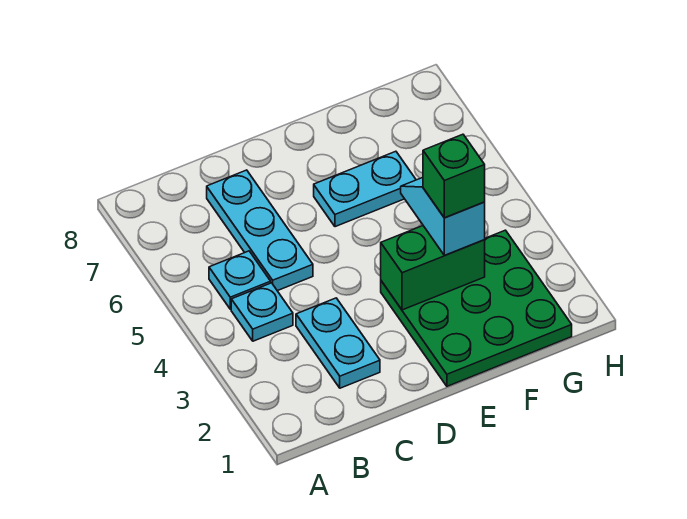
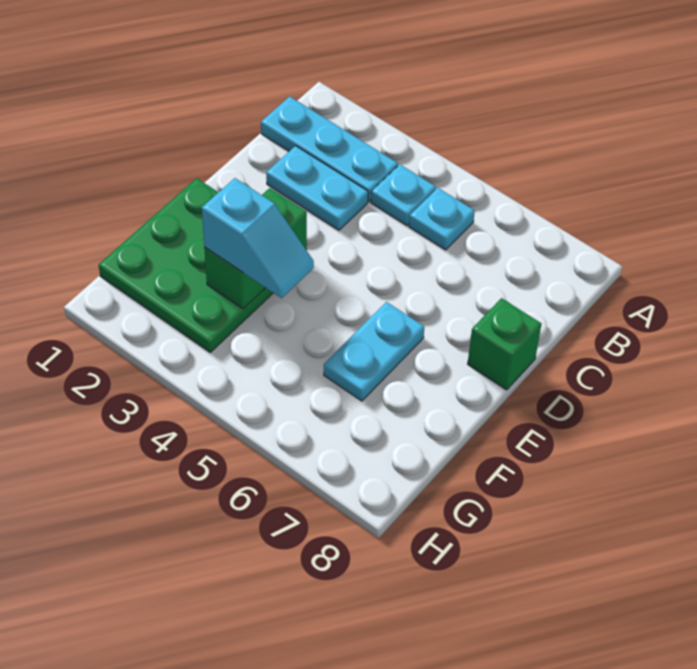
cyan plate C5:C7 level 1 -> cyan plate B1:B3 level 1
green brick F3 level 4 -> green brick D8 level 1

